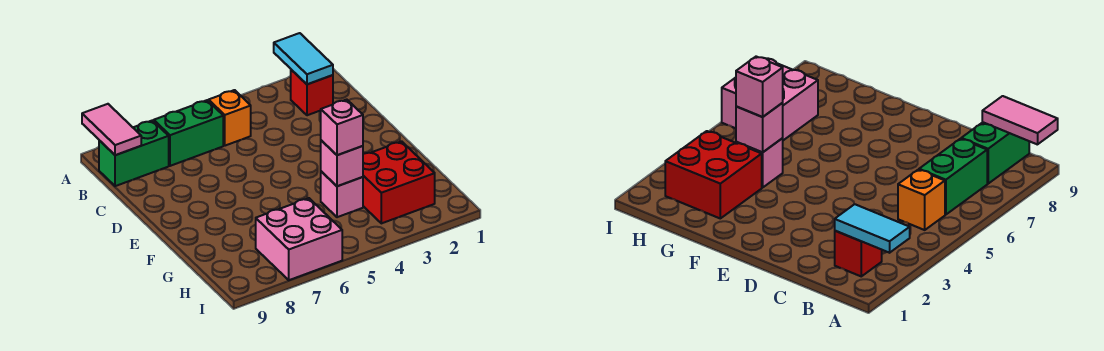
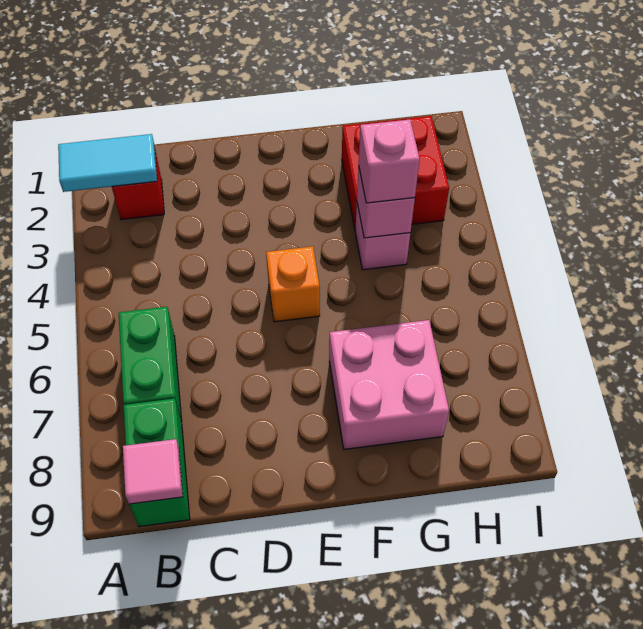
pink tile A9:B9 level 2 -> pink tile B9 level 2
orange brick B5 level 1 -> orange brick E5 level 1
pink brick H6:I7 level 1 -> pink brick F7:G8 level 1

